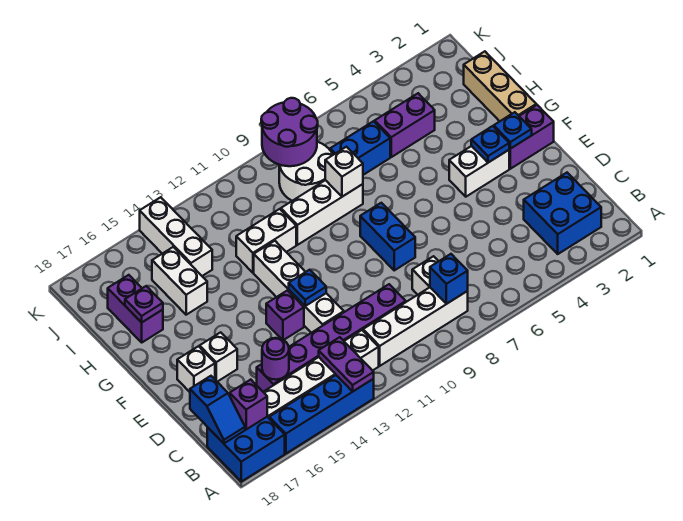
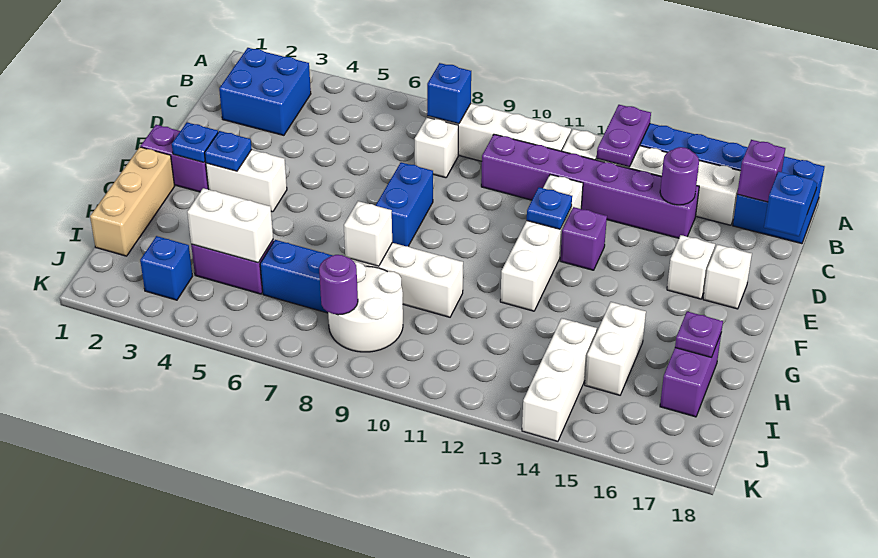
white brick H11:H12 level 1 -> white brick I4:I5 level 2
none -> blue brick J3 level 1
purple round brick J8:K9 level 2 -> purple round brick J8 level 2

